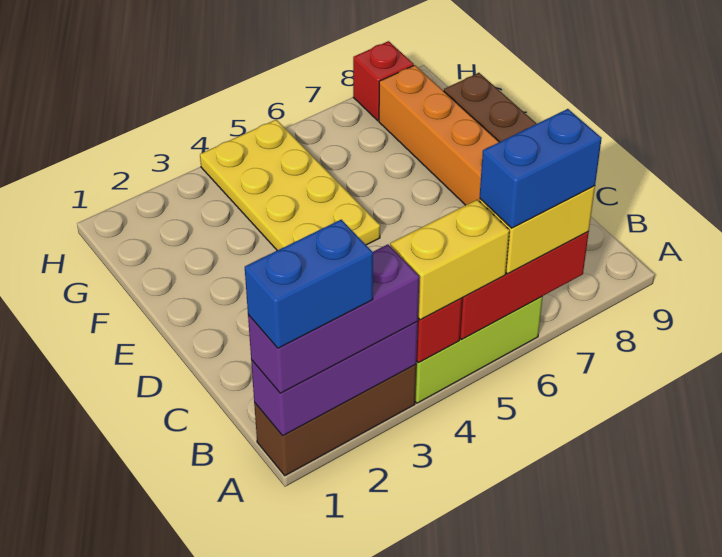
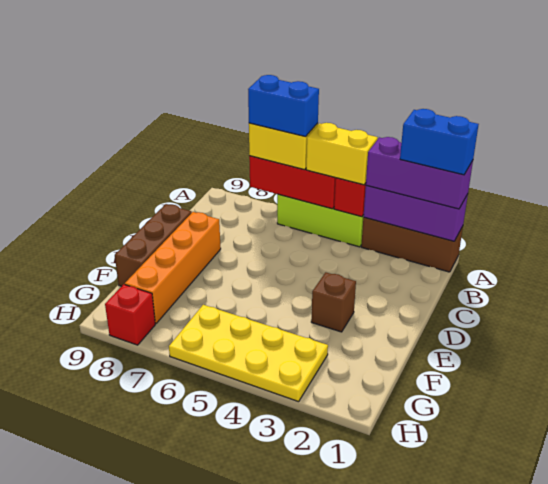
none -> brown brick E3 level 1
yellow plate E4:H5 level 1 -> yellow plate G3:H6 level 1

